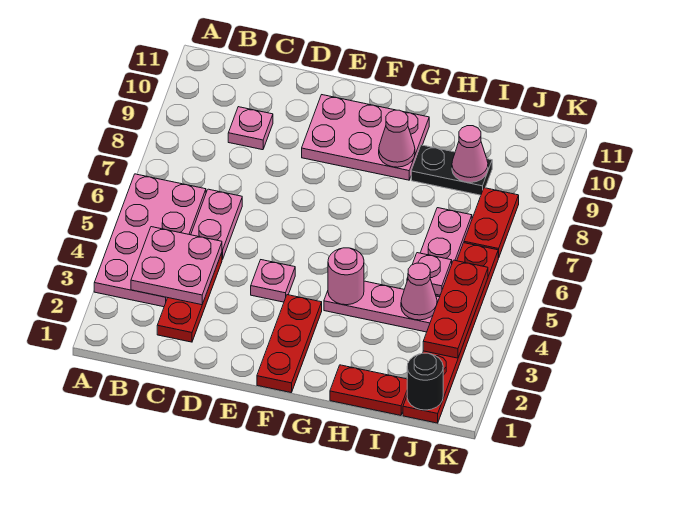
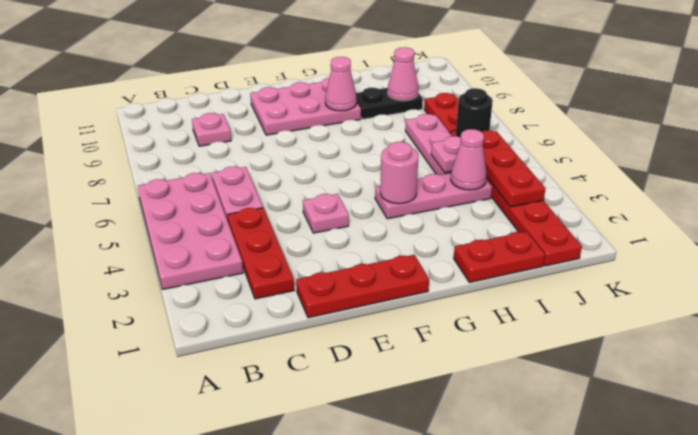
pink plate B3:C4 level 2 -> none
red plate F1:F3 level 1 -> red plate D1:F1 level 1
black round brick J1 level 2 -> black round brick J6 level 2

